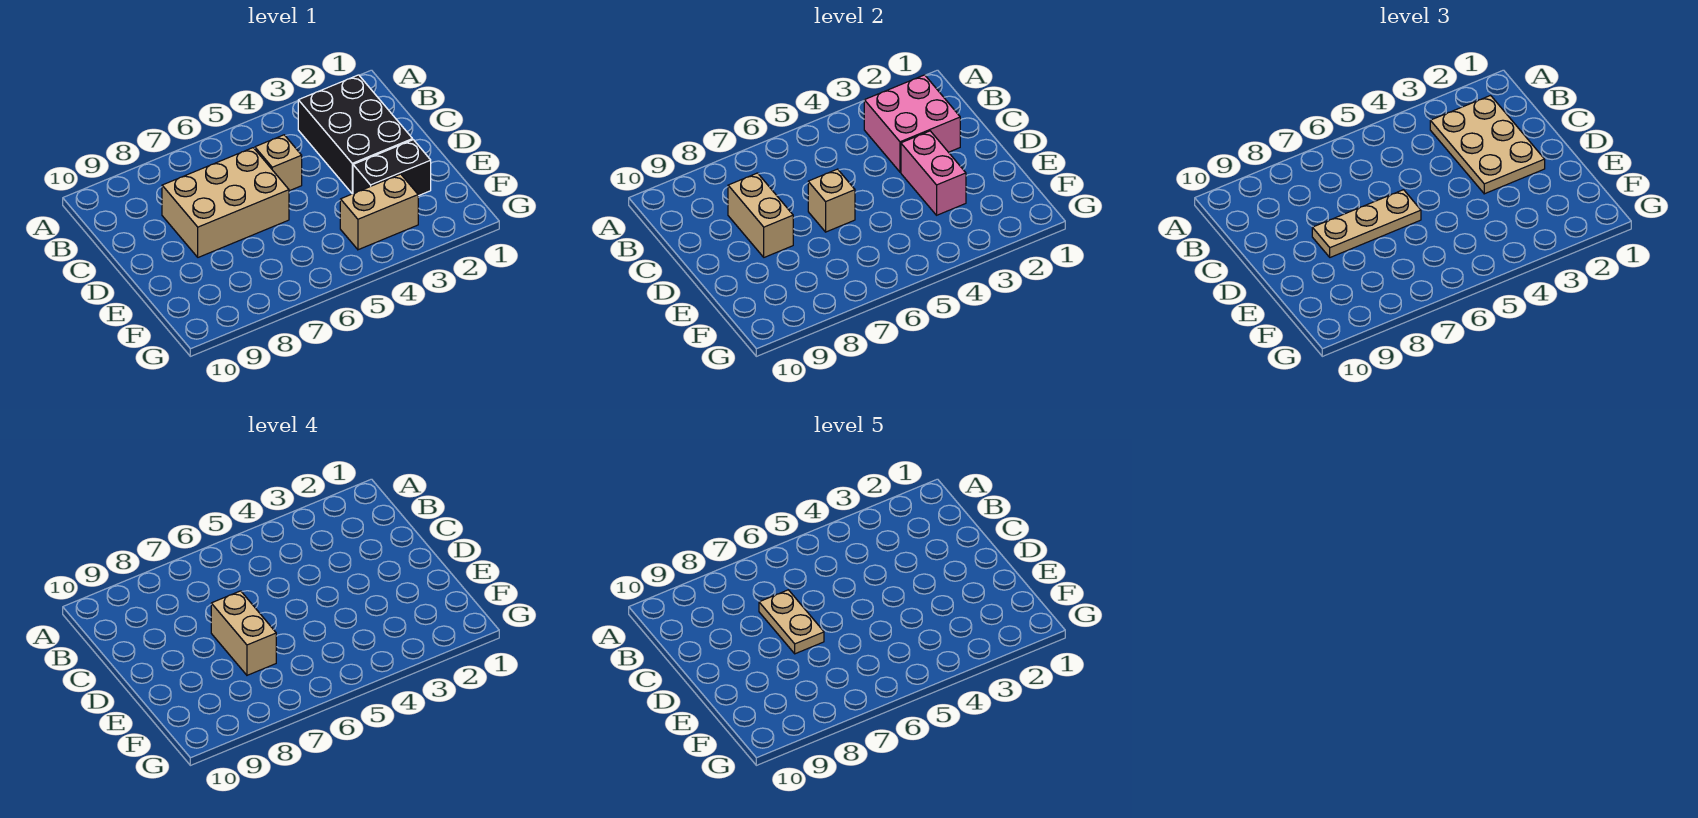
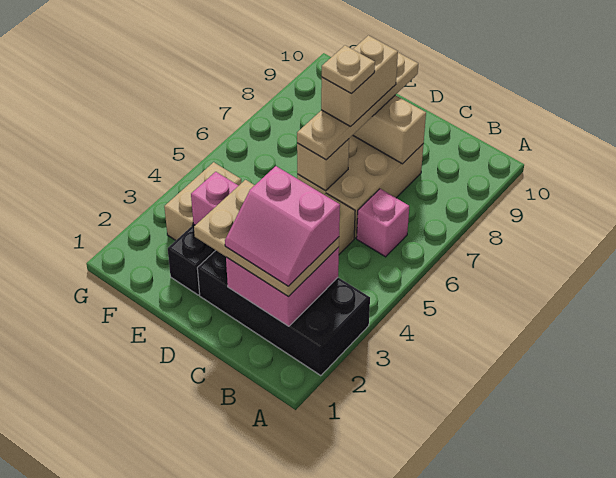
black brick B2:D3 level 1 -> black brick A2:D3 level 1
none -> pink slope B2:C3 level 4 top 3
none -> pink brick B6 level 1
tan plate C7:D7 level 5 -> tan plate D7 level 5
tan plate D6:D8 level 3 -> tan plate D6:D9 level 3
tan brick D7:E7 level 4 -> tan brick D7:D8 level 4

